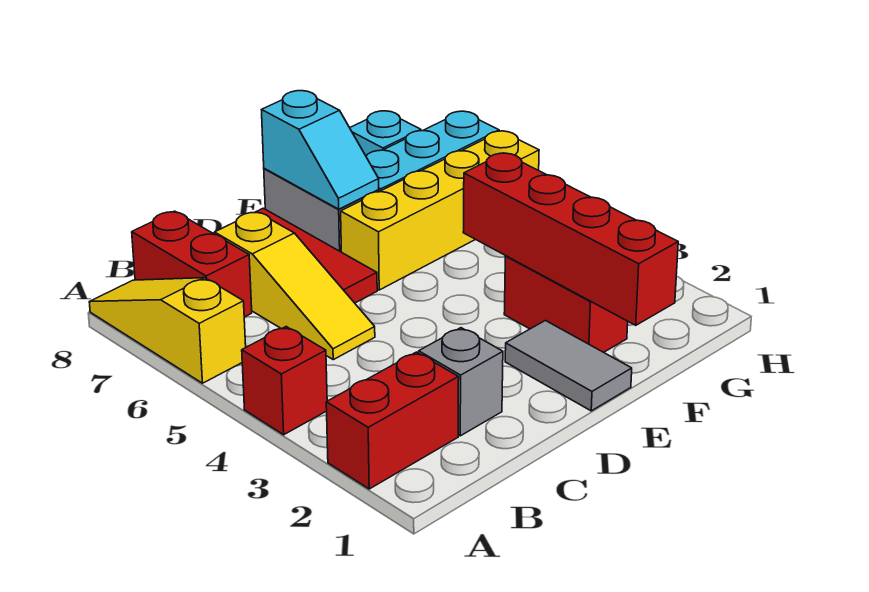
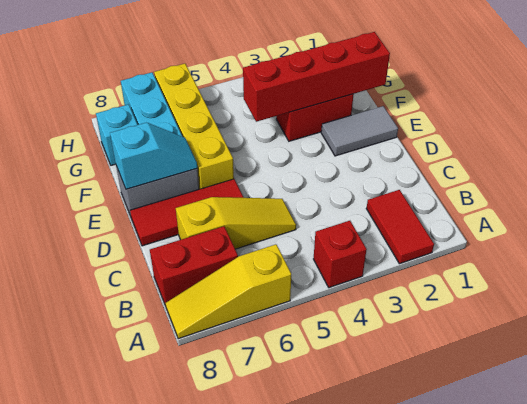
red brick A2:B2 level 1 -> red tile A2:B2 level 1
grey brick C2 level 1 -> none

